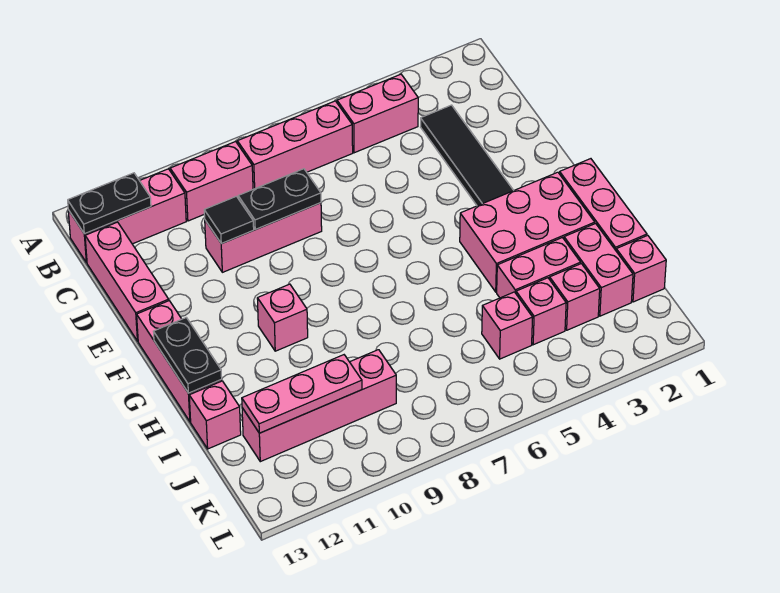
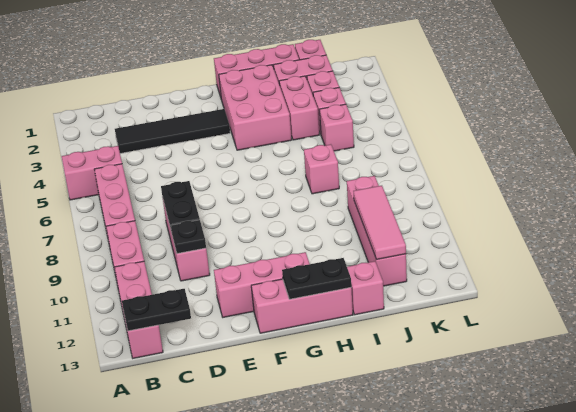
pink brick B4:B5 level 1 -> pink brick A5:B5 level 1
black plate B12:B13 level 2 -> black plate B13:C13 level 2
pink brick C13:E13 level 1 -> pink brick E12:G12 level 1
black tile D10 level 2 -> black plate D10 level 2
pink brick G10 level 1 -> pink brick I7 level 1
pink plate J10:J12 level 2 -> pink tile J10:J12 level 2

